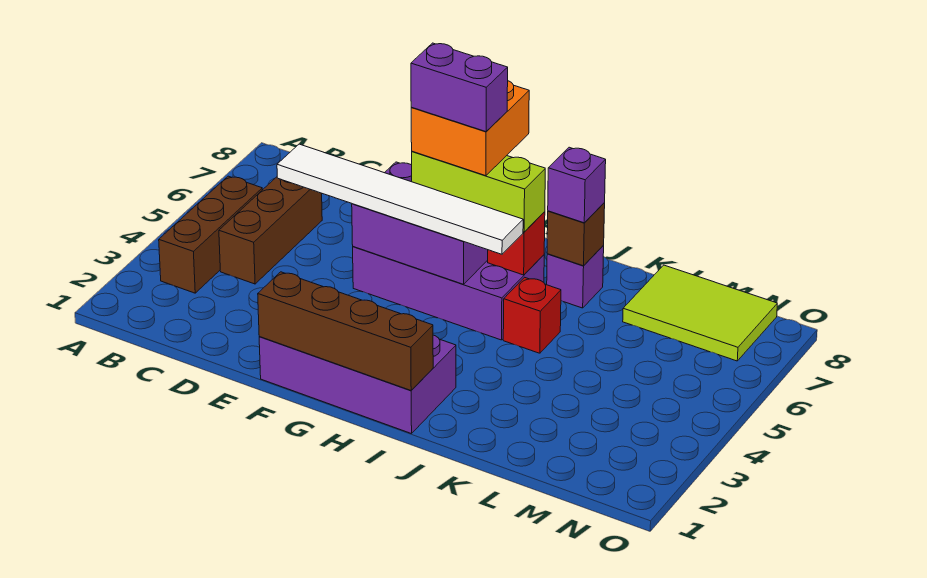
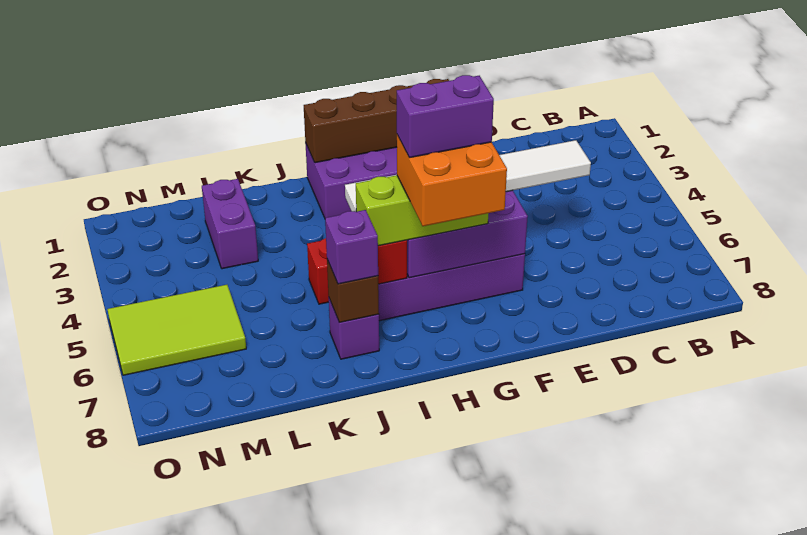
brown brick B3:B5 level 1 -> none
brown brick C4:C6 level 1 -> none
none -> purple brick L2:L3 level 1
lime tile L7:N8 level 1 -> lime tile M5:O6 level 1

